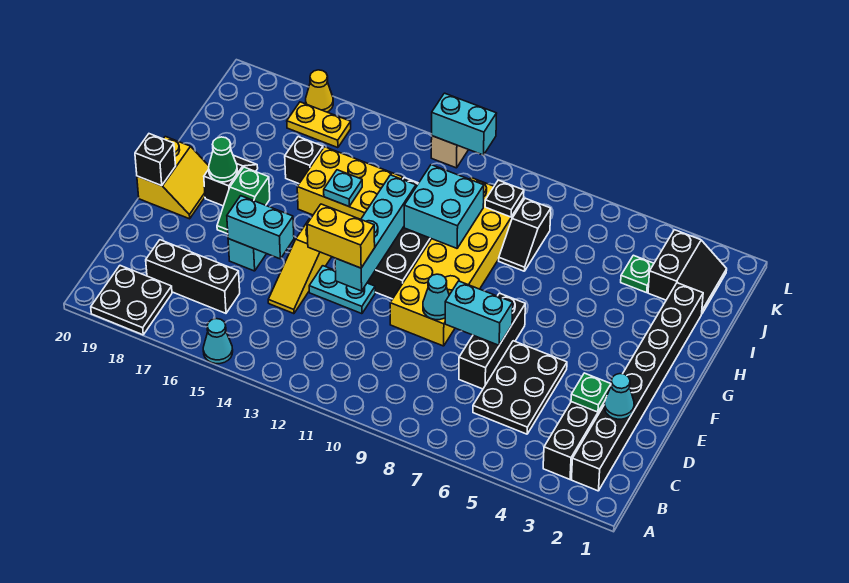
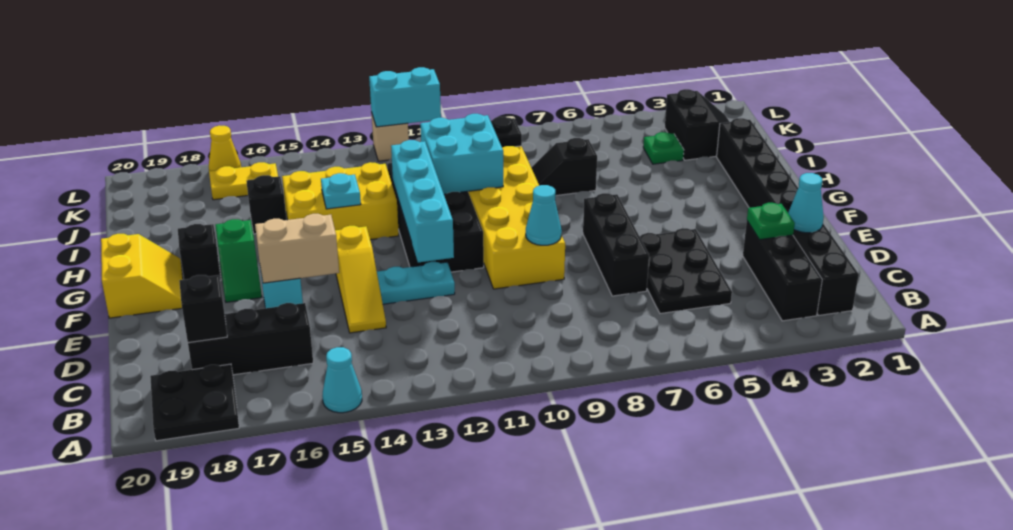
cyan brick E7:E8 level 2 -> none
yellow brick E12:E13 level 3 -> none
cyan brick E15:E16 level 2 -> tan brick E15:E16 level 2
black brick F20 level 2 -> black brick C18 level 2
green cone G18 level 2 -> none
black slope I8:J8 level 1 top J -> black slope I7:I8 level 1 top 7

